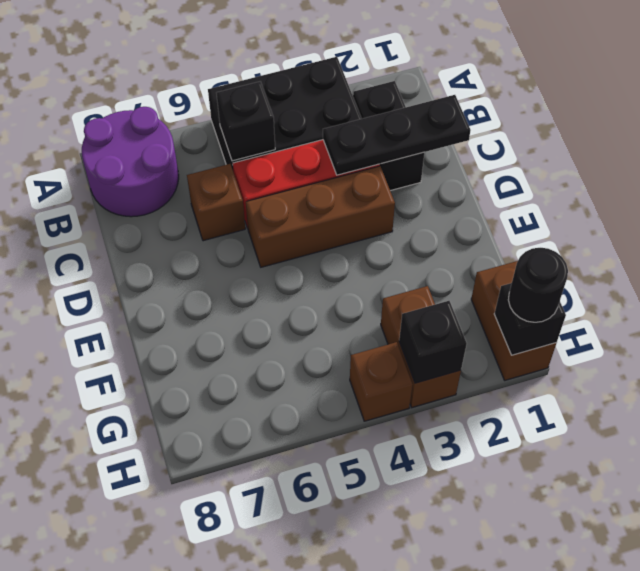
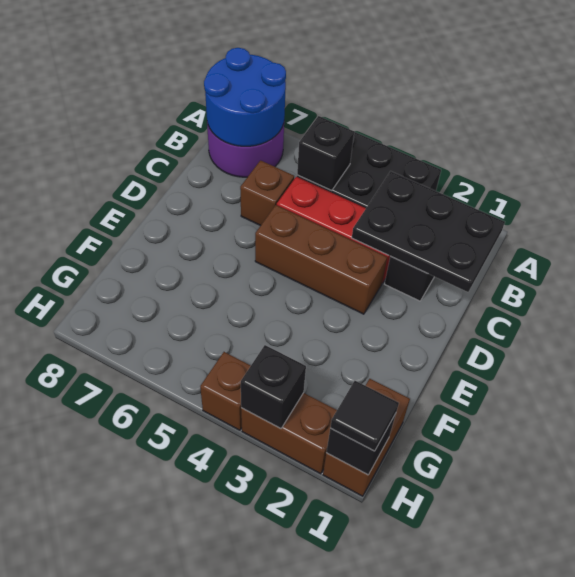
none -> blue round brick A7:B8 level 2
black plate C1:C3 level 2 -> black plate B1:C3 level 2
brown brick G3:H3 level 1 -> brown brick H2:H3 level 1
black round brick H1 level 3 -> black tile H1 level 3

